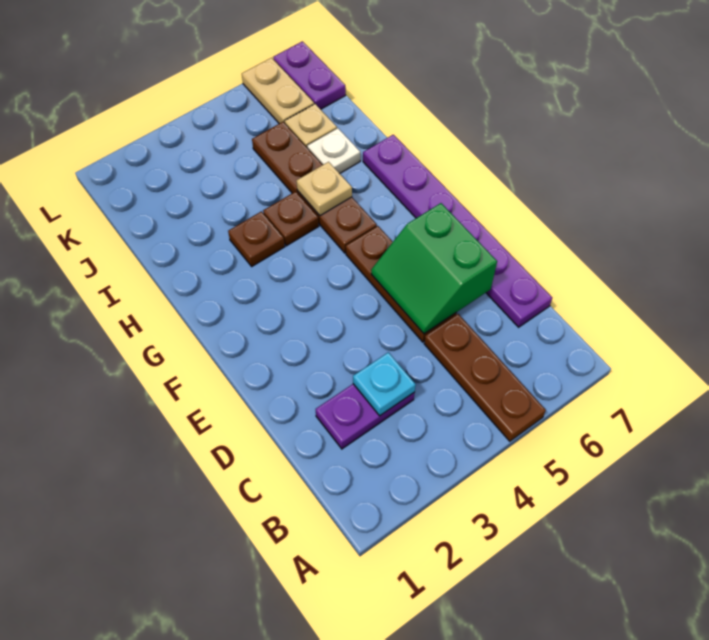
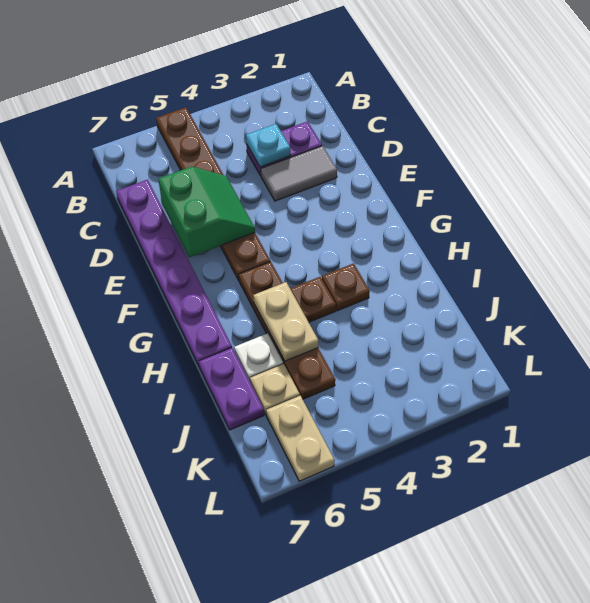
none -> grey tile D2:D3 level 1
tan plate H5 level 2 -> tan plate H5:I5 level 2
purple plate K7:L7 level 1 -> purple plate I7:J7 level 1

